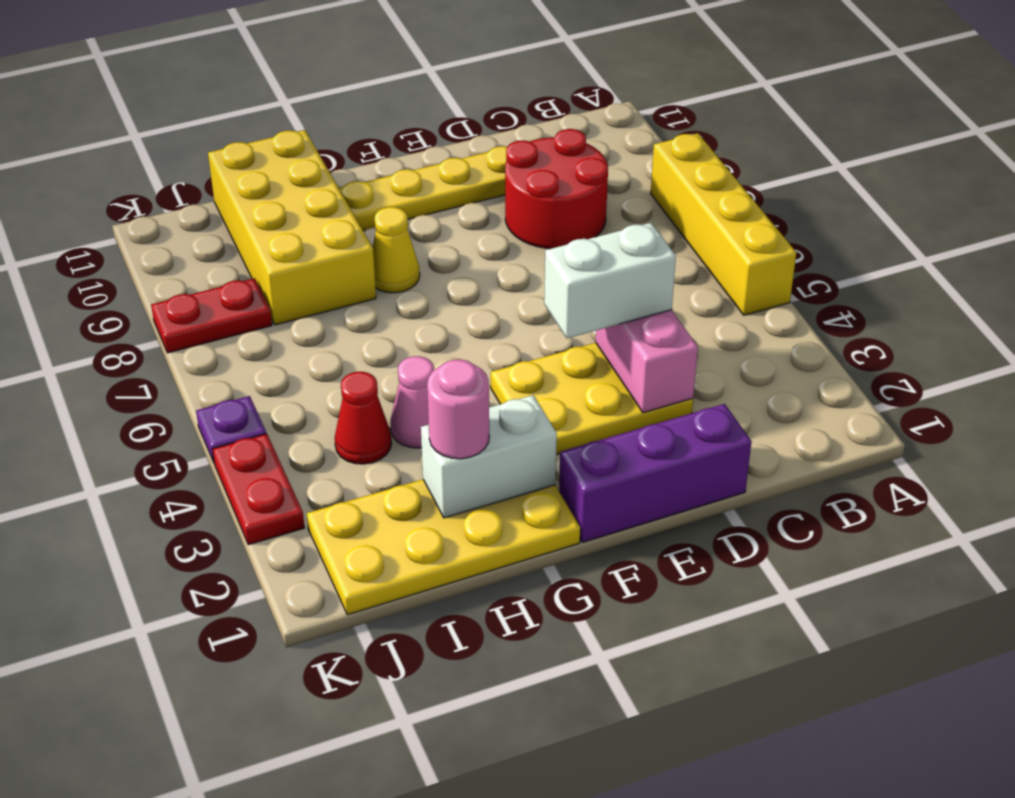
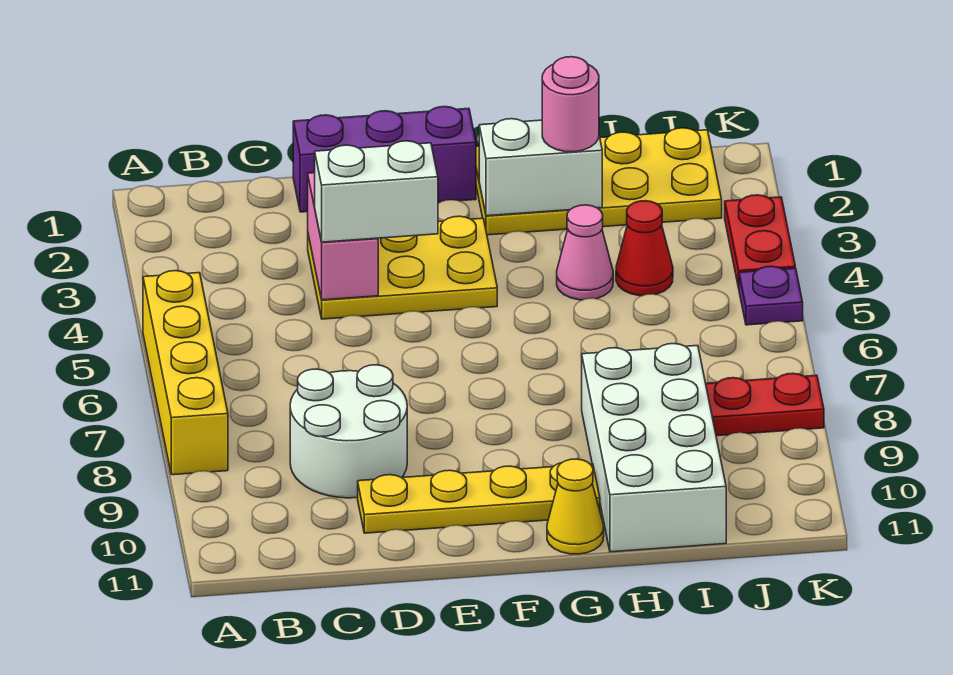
red round brick C8:D9 level 1 -> white round brick C8:D9 level 1
yellow cone G8 level 1 -> yellow cone G11 level 1
yellow brick H8:I11 level 1 -> white brick H8:I11 level 1

